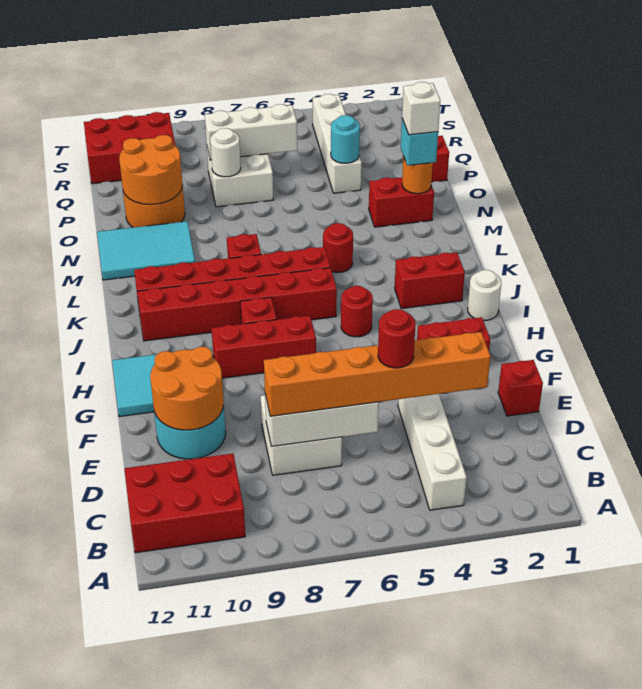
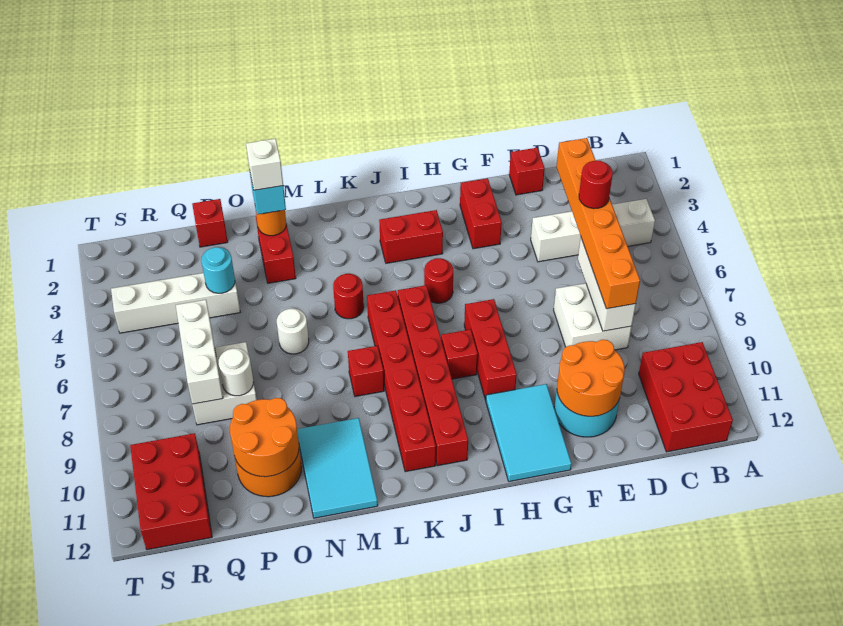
white round brick I1 level 1 -> white round brick N6 level 1
red brick J2:J3 level 1 -> red brick I3:J3 level 1

